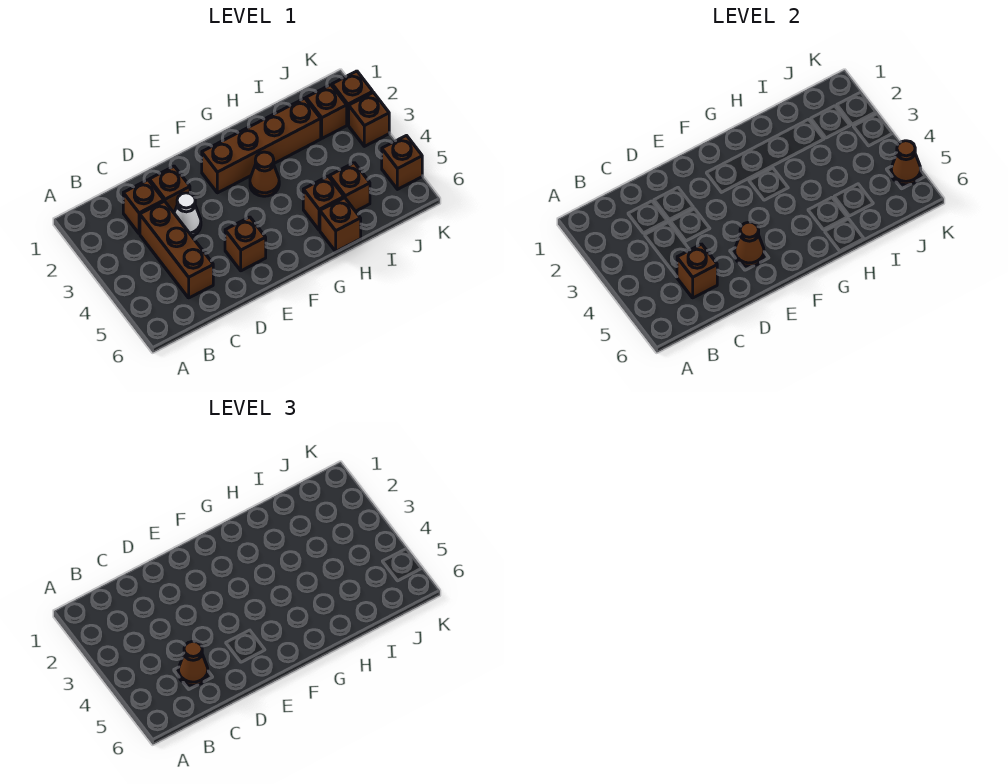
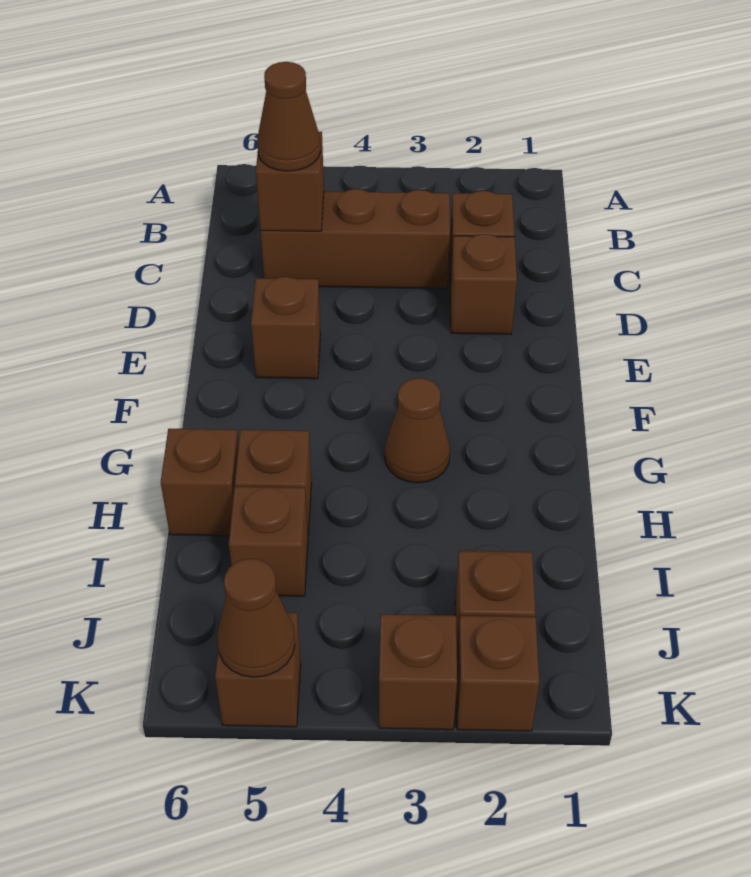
white cone D3 level 1 -> none
brown cone E5 level 2 -> none
brown brick F2:I2 level 1 -> none

